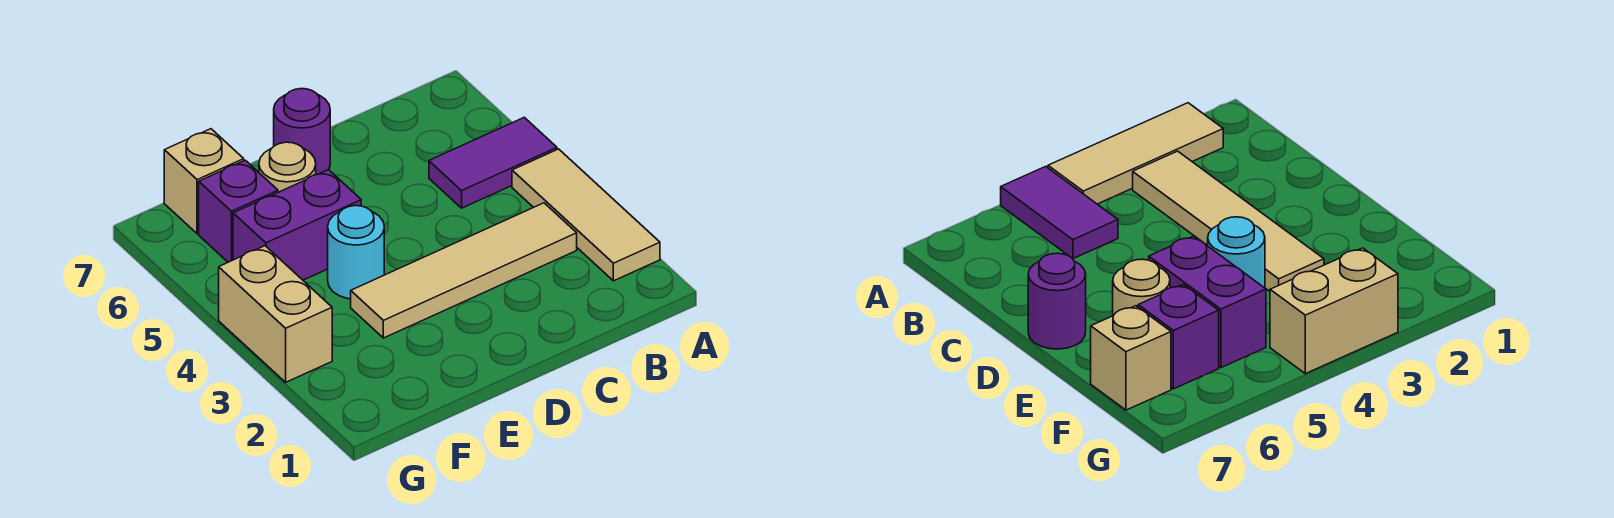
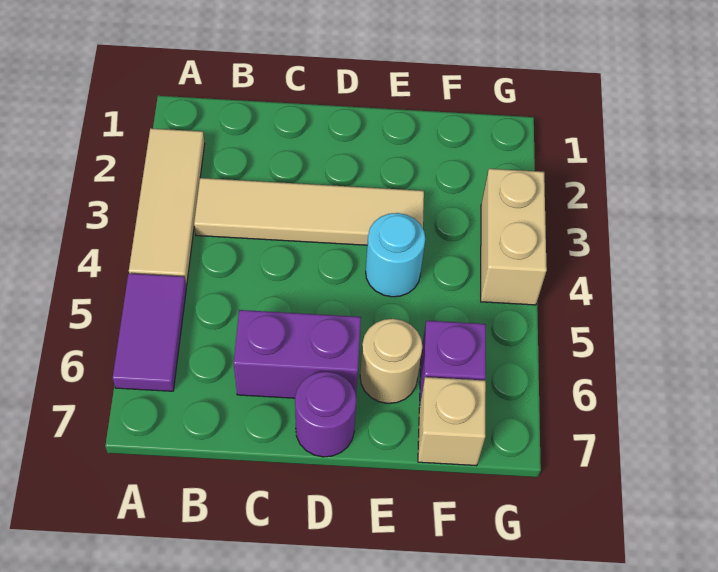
purple tile A5:B5 level 1 -> purple tile A5:A6 level 1
purple brick E5:F5 level 1 -> purple brick C6:D6 level 1

